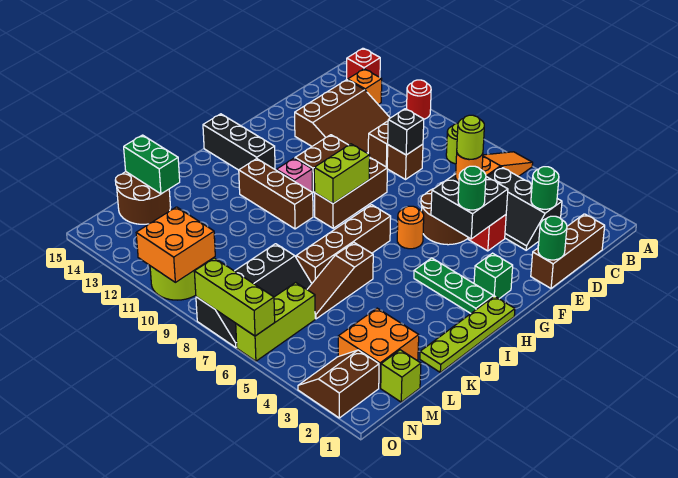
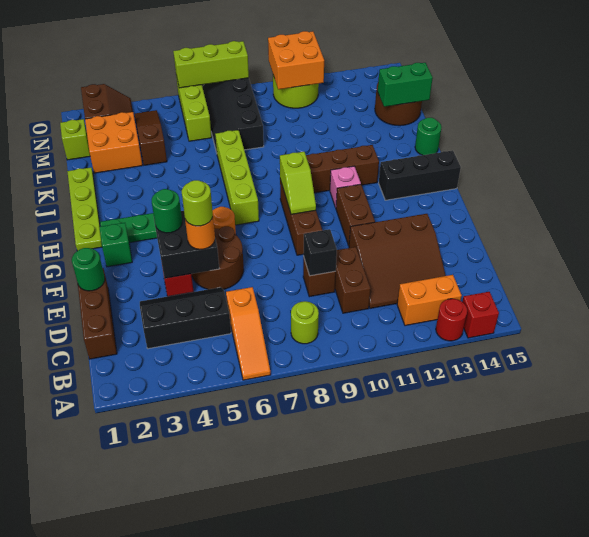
red round brick A11 level 1 -> red round brick A13 level 1
orange brick B13 level 1 -> orange brick B12:B13 level 1
green round brick C3 level 2 -> green round brick J15 level 1
brown slope C11:E13 level 1 top 13 -> brown slope C11:E13 level 1 top E
lime brick G9:H9 level 2 -> lime slope G9:H9 level 2 top H
brown brick H7:K7 level 1 -> lime brick H7:K7 level 1
brown slope J6:L6 level 1 top J -> brown slope L4:N4 level 1 top L

